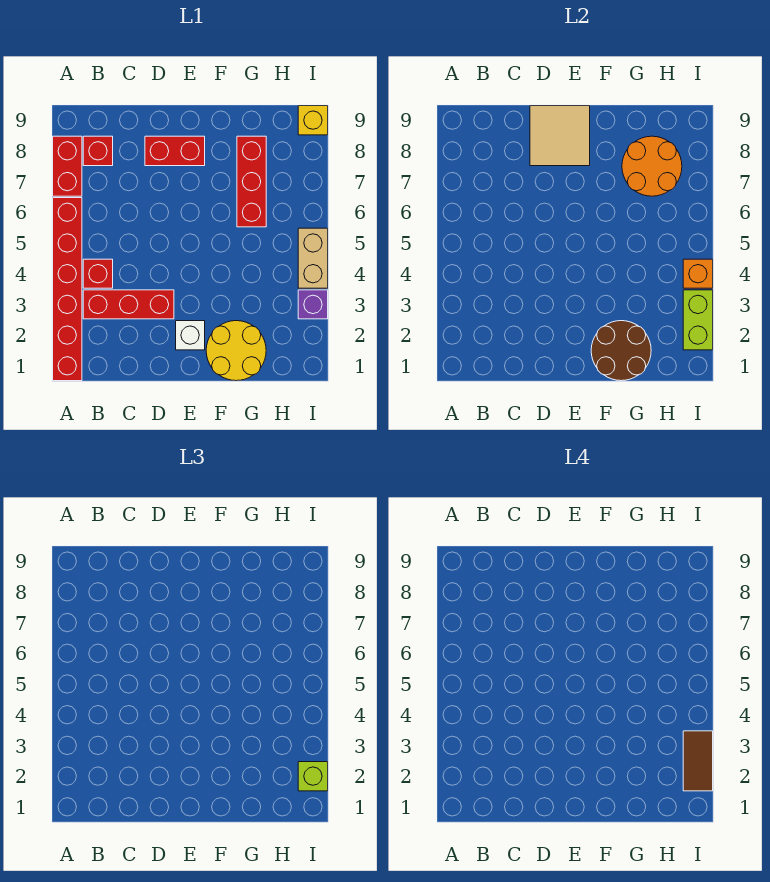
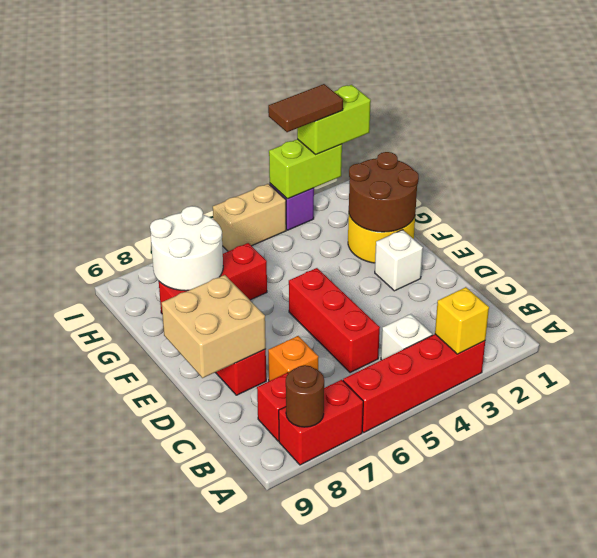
red brick A1:A6 level 1 -> red brick A3:A6 level 1
none -> brown round brick A8 level 2
red brick B3:D3 level 1 -> red brick C5:E5 level 1
red brick B4 level 1 -> white brick B4 level 1
tan tile D8:E9 level 2 -> tan brick D8:E9 level 2
orange round brick G7:H8 level 2 -> white round brick G7:H8 level 2
lime brick I2 level 3 -> lime brick I1:I2 level 3
orange brick I4 level 2 -> orange brick C7 level 1
yellow brick I9 level 1 -> yellow brick A3 level 2

